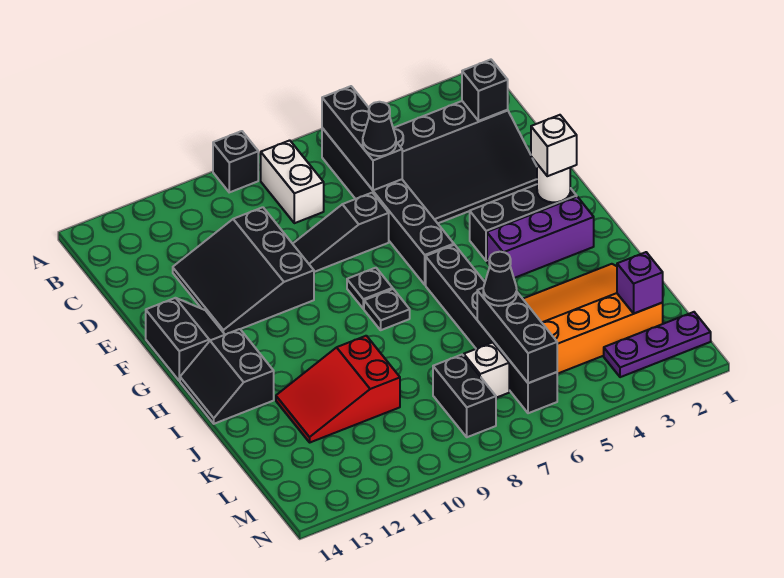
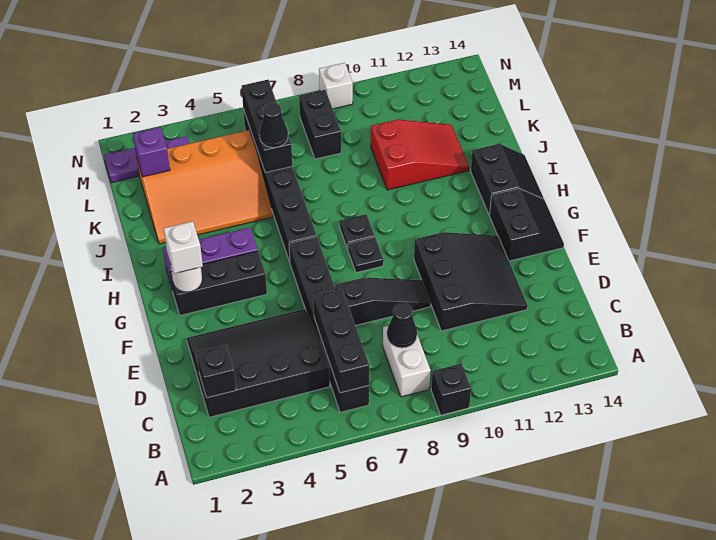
black cone D6 level 3 -> black cone C8 level 2
black slope F13:G14 level 1 top 14 -> black slope F13:G14 level 1 top 13
white brick L7 level 1 -> white brick N9 level 1

